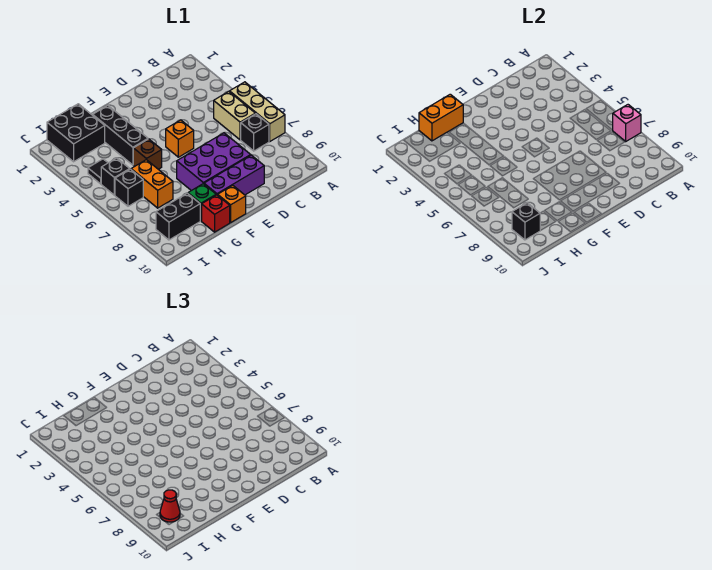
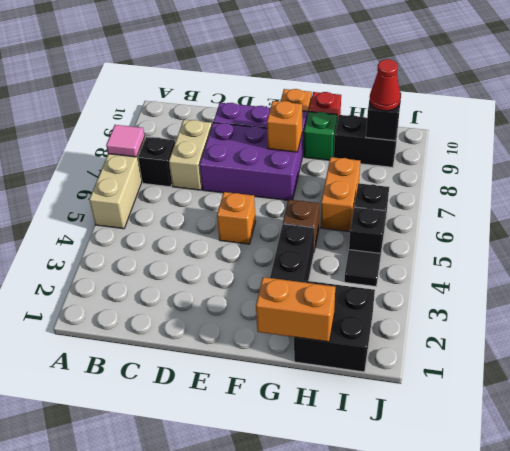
pink brick A7 level 2 -> pink tile A7 level 2
tan brick B5:B6 level 1 -> tan brick C7:C8 level 1
none -> orange brick F8 level 2

